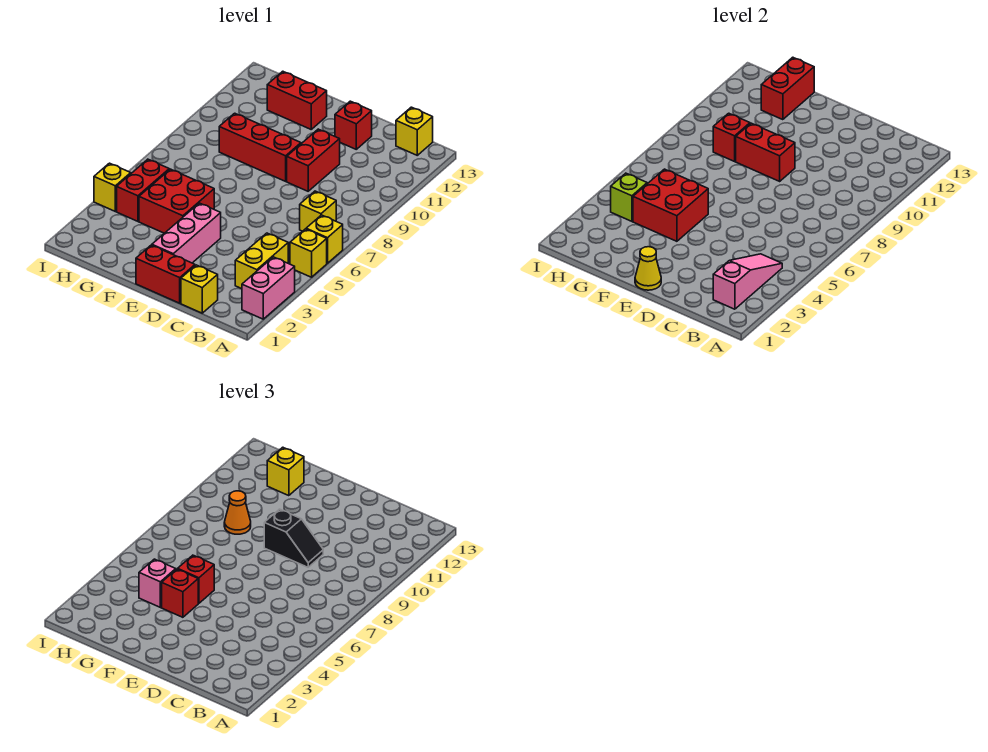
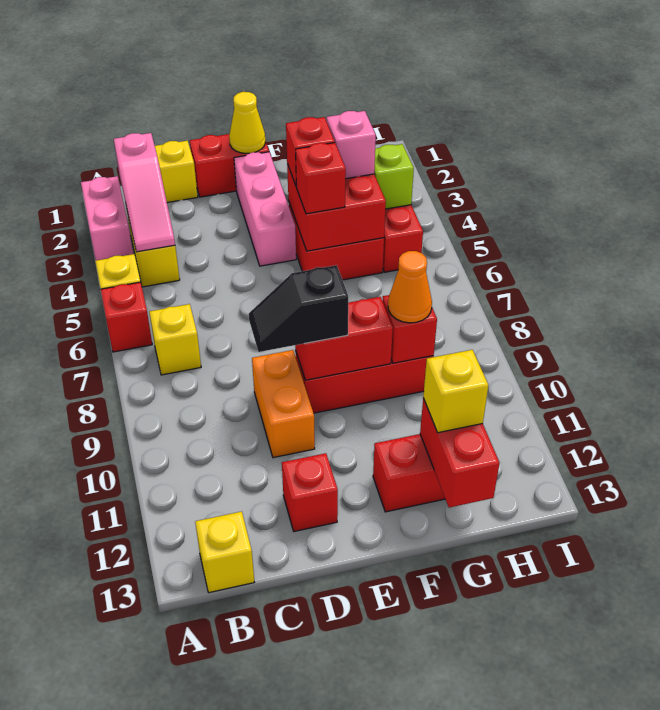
yellow brick A6 level 1 -> red brick A6 level 1
red brick D9:D10 level 1 -> orange brick D9:D10 level 1
yellow brick I4 level 1 -> none

